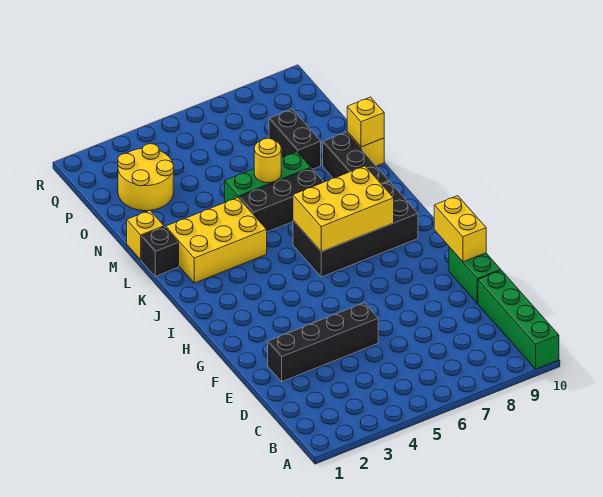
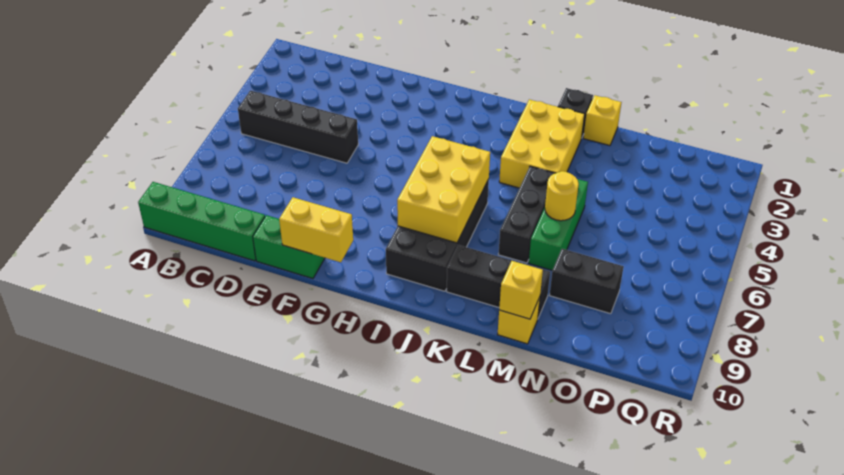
black brick E2:E5 level 1 -> black brick B5:E5 level 1
yellow round brick O2:P3 level 1 -> none

